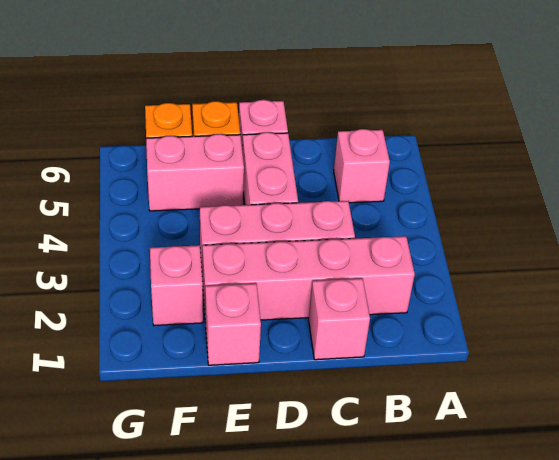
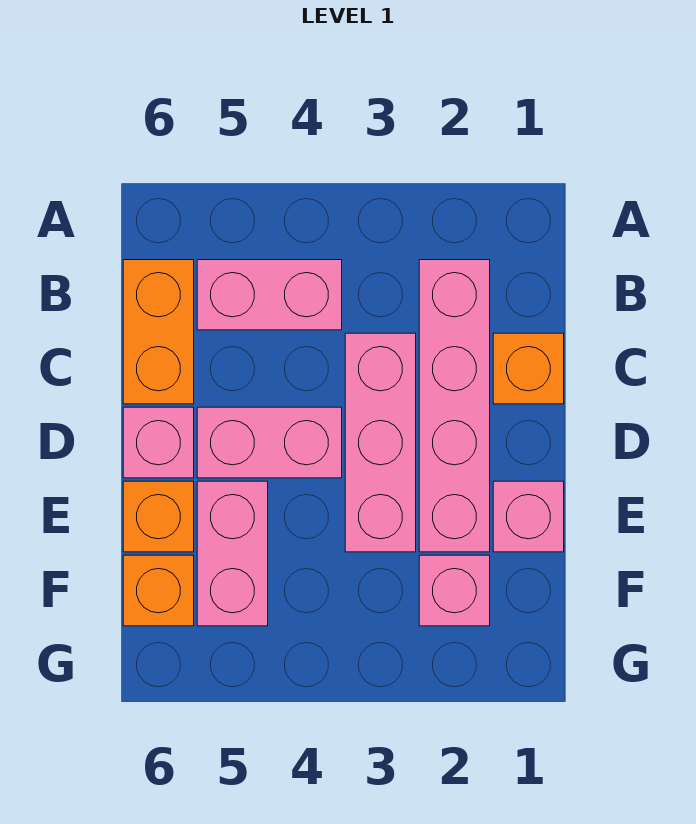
pink brick B5 level 1 -> pink brick B4:B5 level 1
none -> orange brick B6:C6 level 1
pink brick C1 level 1 -> orange brick C1 level 1

